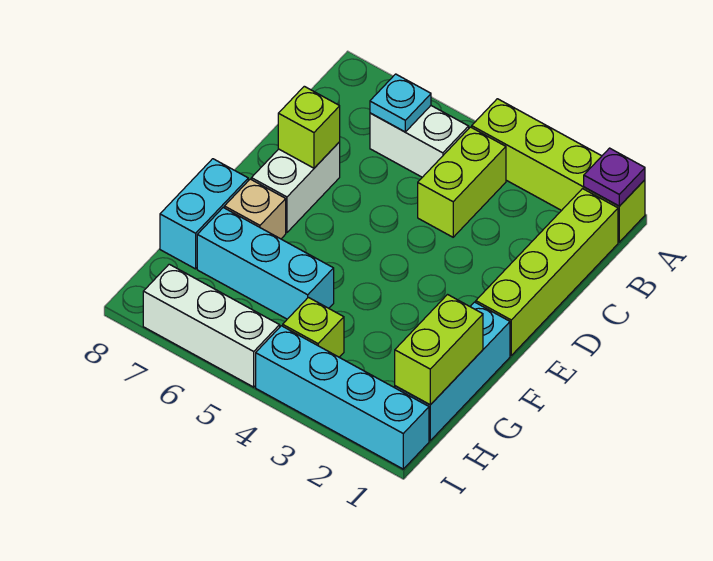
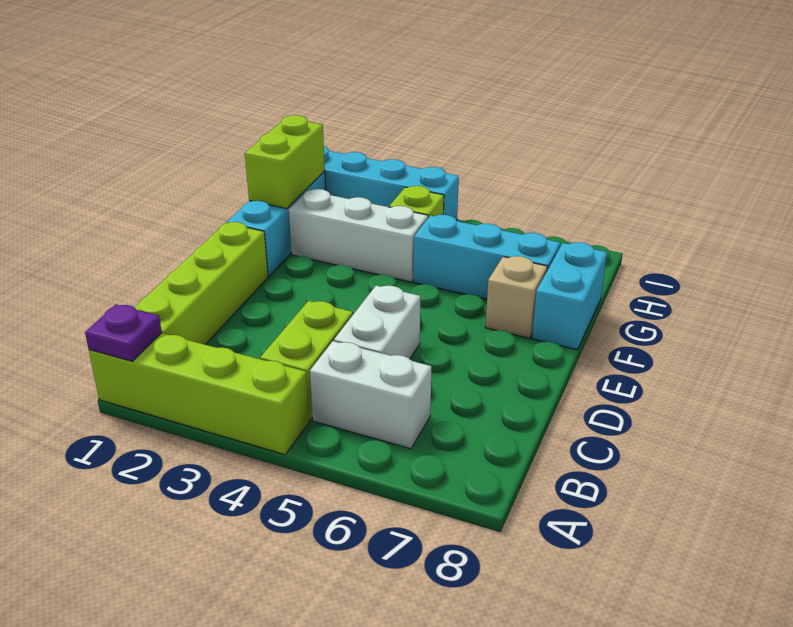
cyan plate B6 level 2 -> none
white brick D7:E7 level 1 -> white brick C5:D5 level 1
lime brick D7 level 2 -> none
white brick I5:I7 level 1 -> white brick G2:G4 level 1

